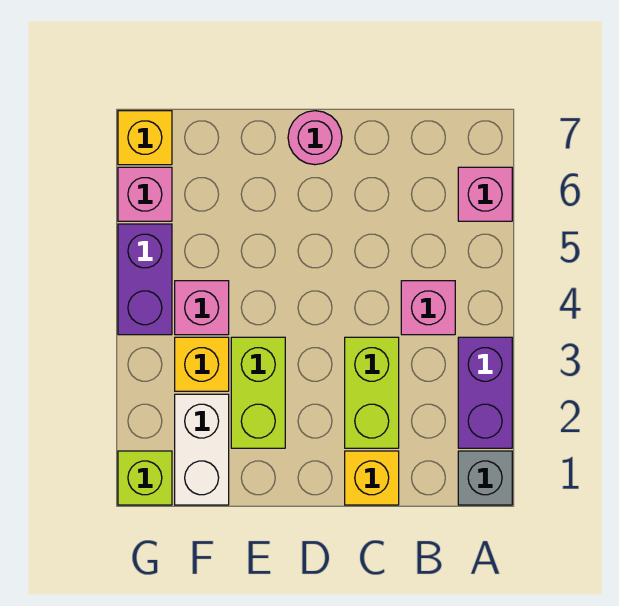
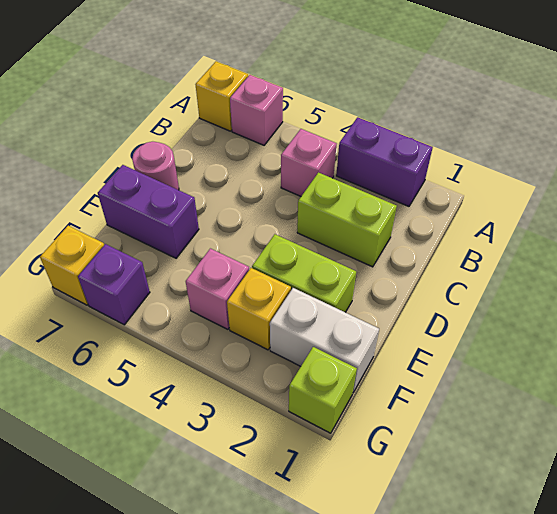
grey brick A1 level 1 -> none
yellow brick C1 level 1 -> yellow brick A7 level 1
purple brick G4:G5 level 1 -> purple brick E6:E7 level 1
pink brick G6 level 1 -> purple brick G6 level 1

